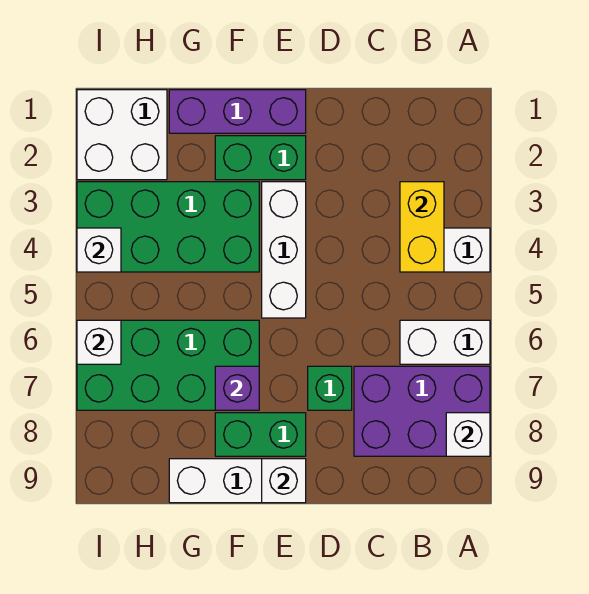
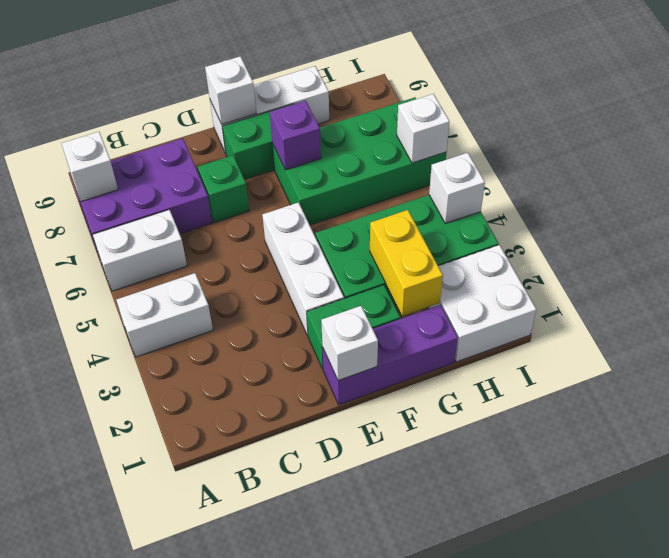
yellow brick B3:B4 level 2 -> yellow brick G2:G3 level 2
none -> white brick E1 level 2

